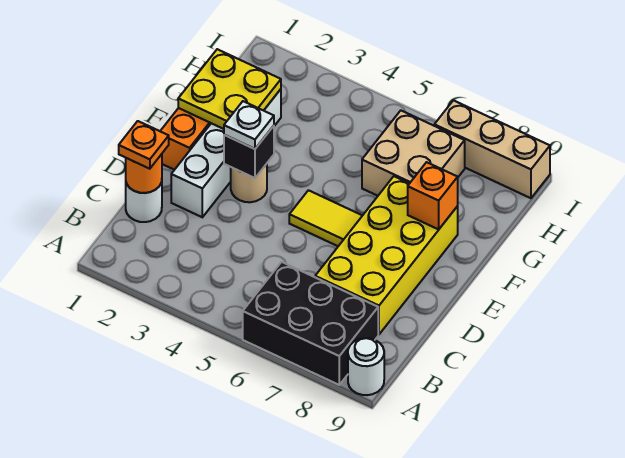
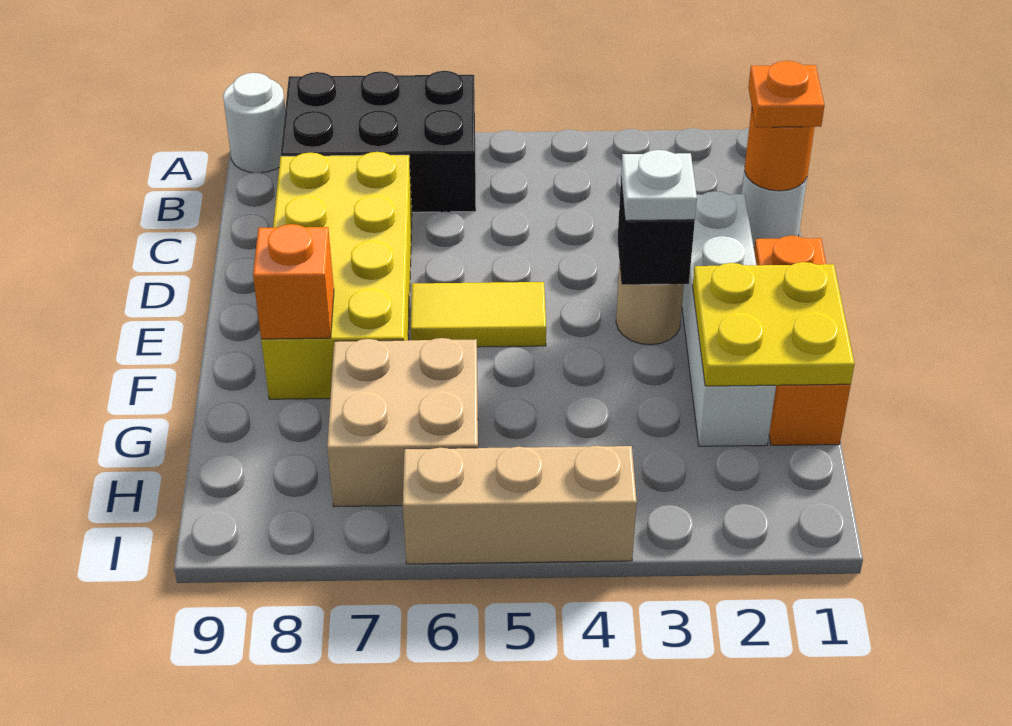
tan brick I7:I9 level 1 -> tan brick I4:I6 level 1

